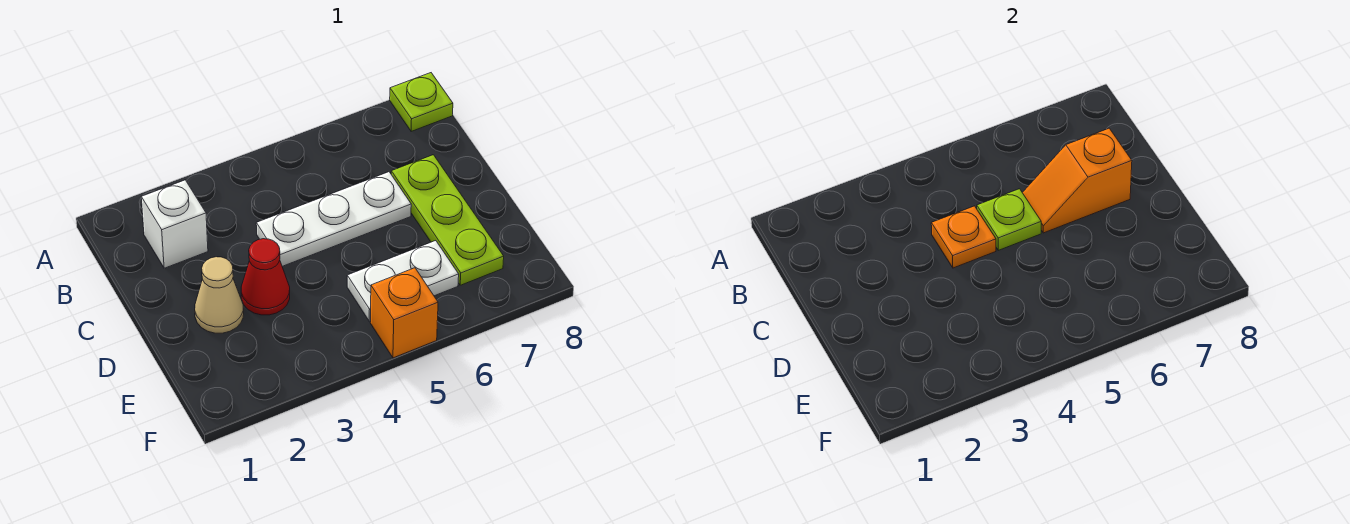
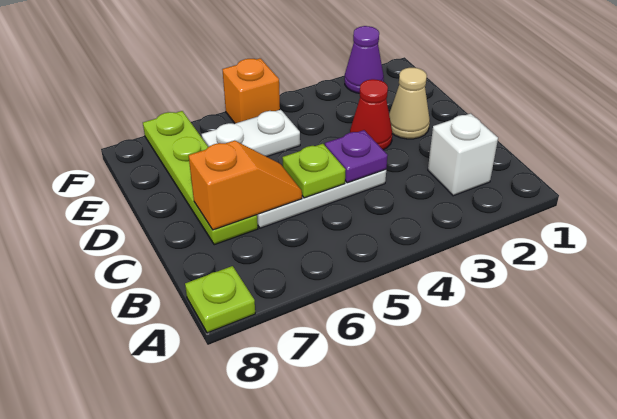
orange plate C4 level 2 -> purple plate C4 level 2
lime plate C7:E7 level 1 -> lime plate C7:F7 level 1
none -> purple cone F2 level 1

